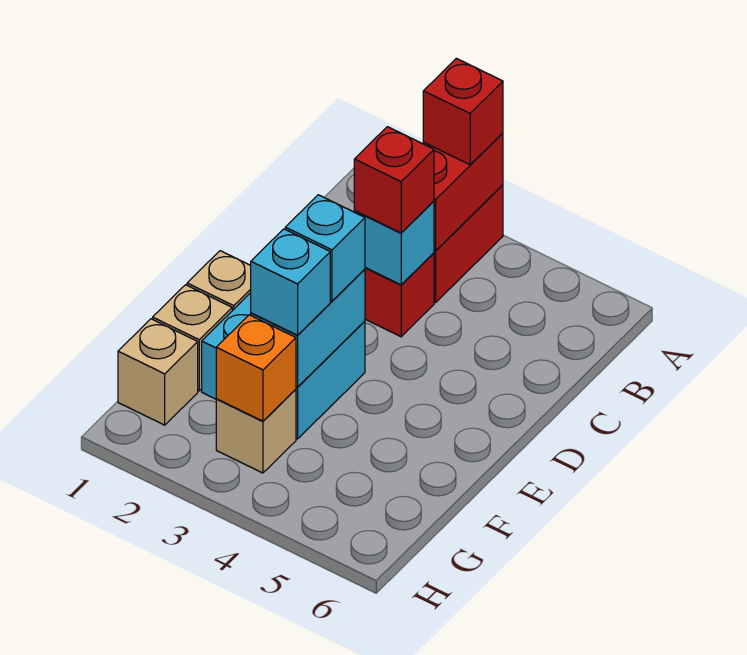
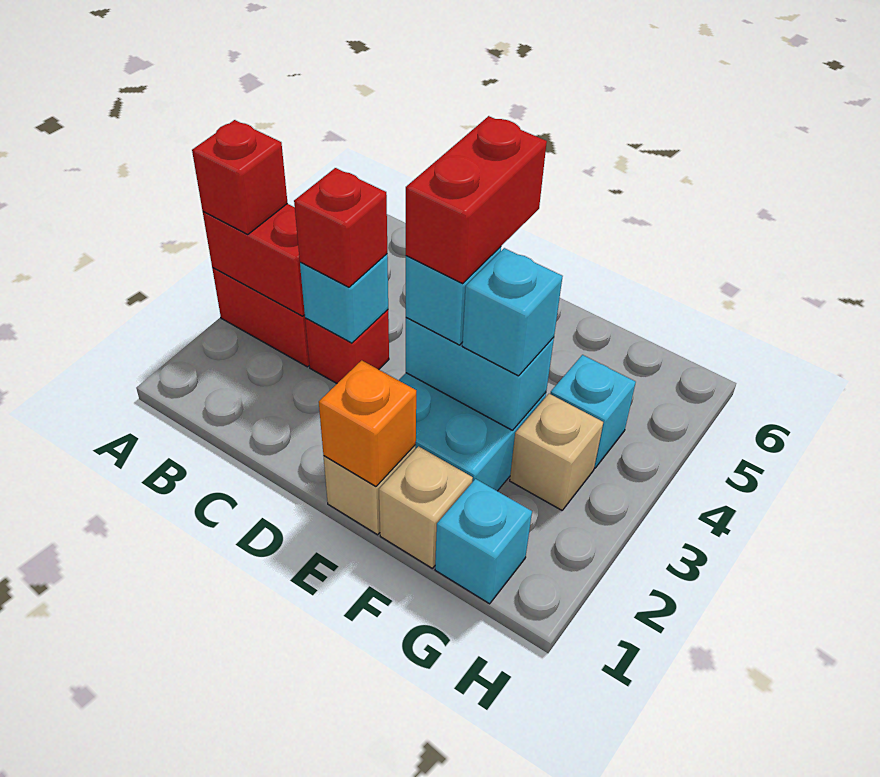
none -> red brick E3:E4 level 4
tan brick G1 level 1 -> cyan brick G1 level 1
orange brick G3 level 2 -> orange brick E1 level 2
none -> cyan brick G4 level 1

